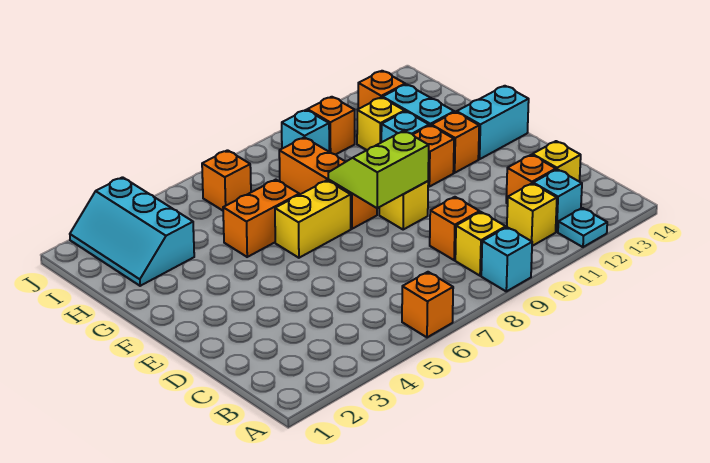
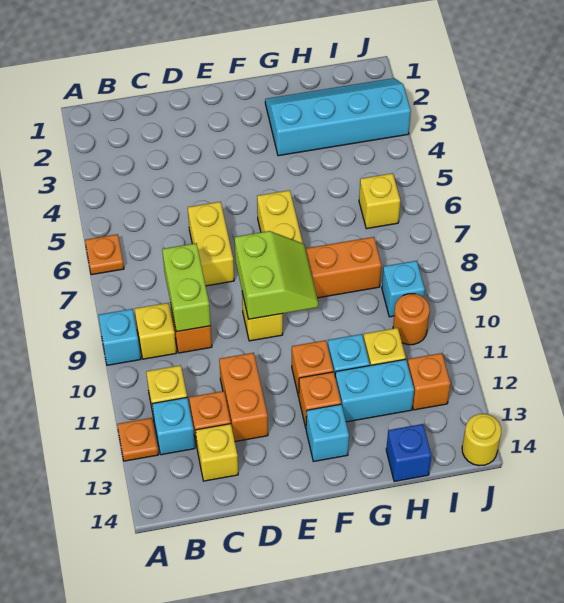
orange brick A6 level 1 -> orange plate A6 level 1
cyan plate A12 level 1 -> orange plate A12 level 1
none -> lime brick C8:C9 level 2
none -> yellow brick D6:D7 level 1
cyan brick F13:F14 level 1 -> cyan brick F13 level 1
orange brick G5:G6 level 1 -> orange brick D11:D12 level 1
cyan slope H2:J3 level 1 top 3 -> cyan slope G2:J3 level 1 top 3
none -> blue brick H14 level 1
orange brick I6 level 1 -> yellow brick I6 level 1
orange brick I10 level 1 -> orange round brick I10 level 1
none -> yellow round brick J14 level 1

